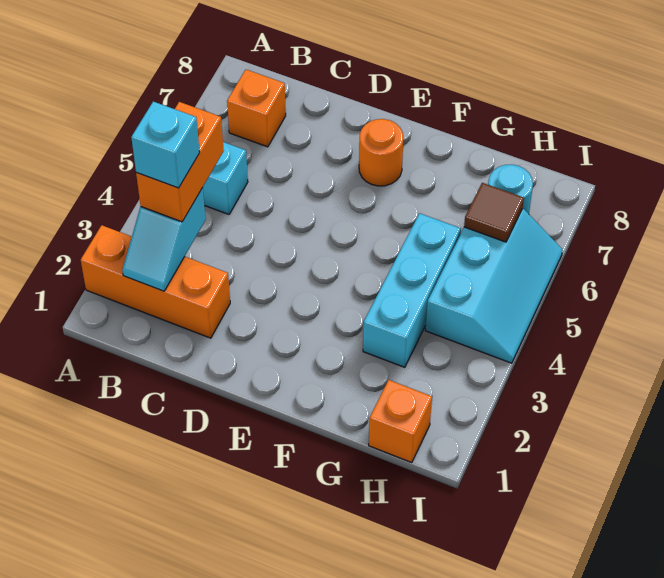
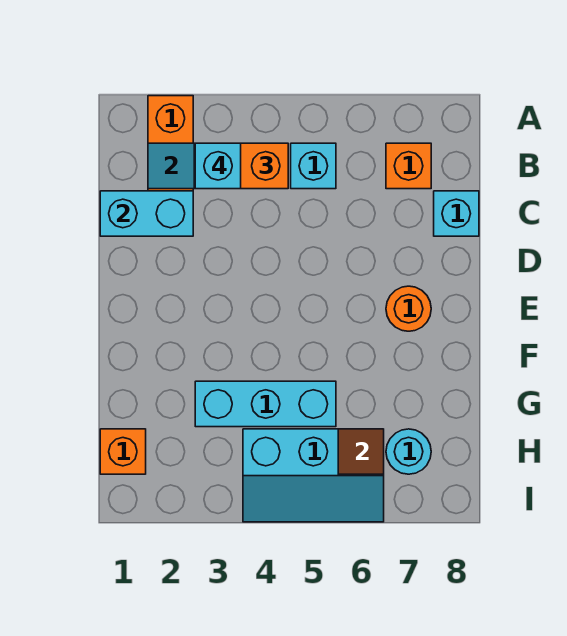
none -> cyan brick C1:C2 level 2
none -> cyan brick C8 level 1

